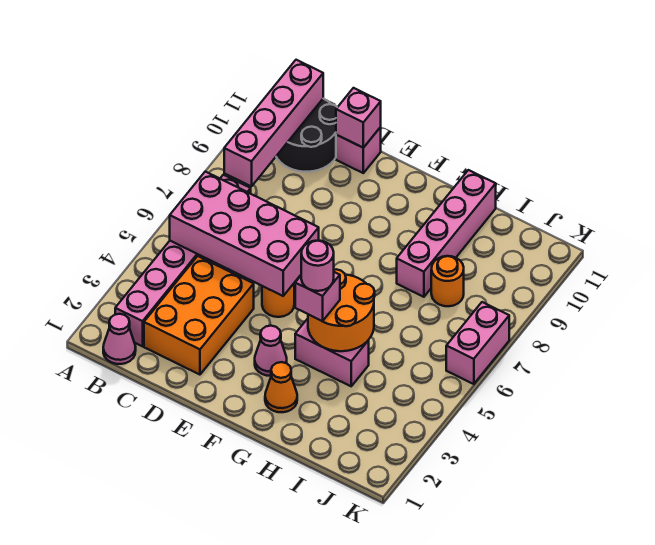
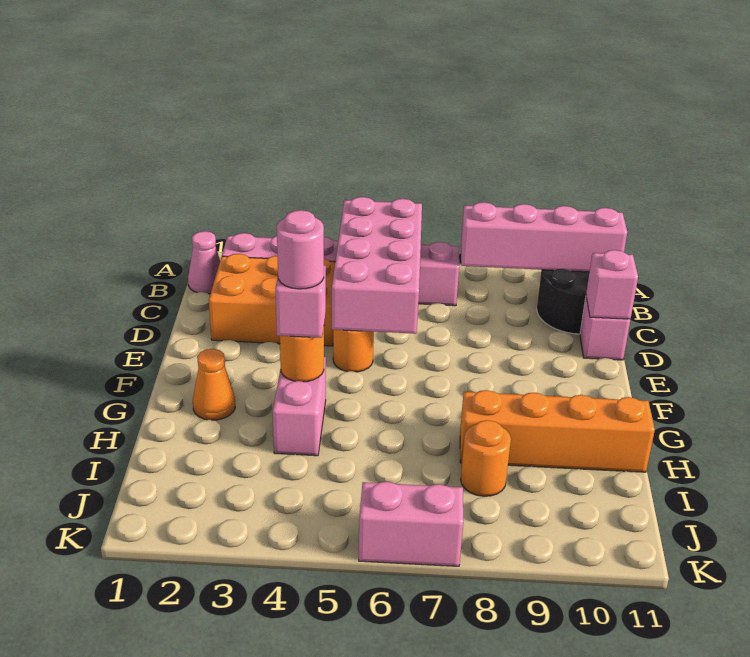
pink cone F3 level 1 -> none
orange round brick G4:H5 level 2 -> orange round brick G4 level 2
pink brick H8:H11 level 1 -> orange brick H8:H11 level 1

